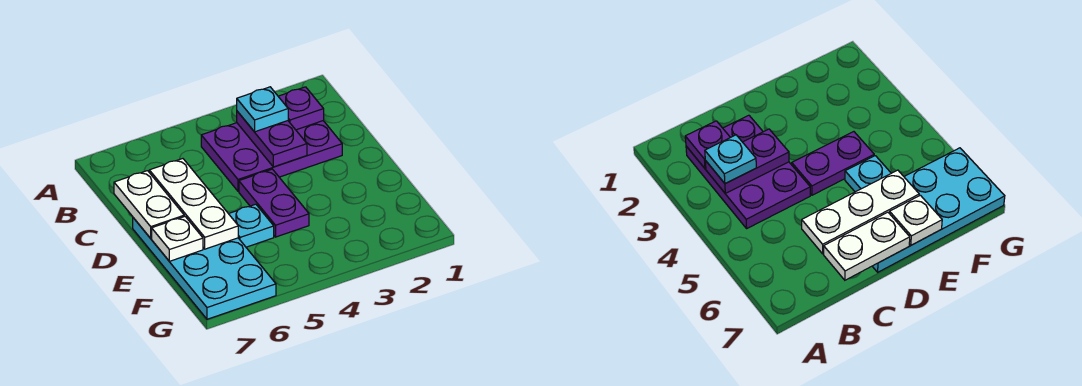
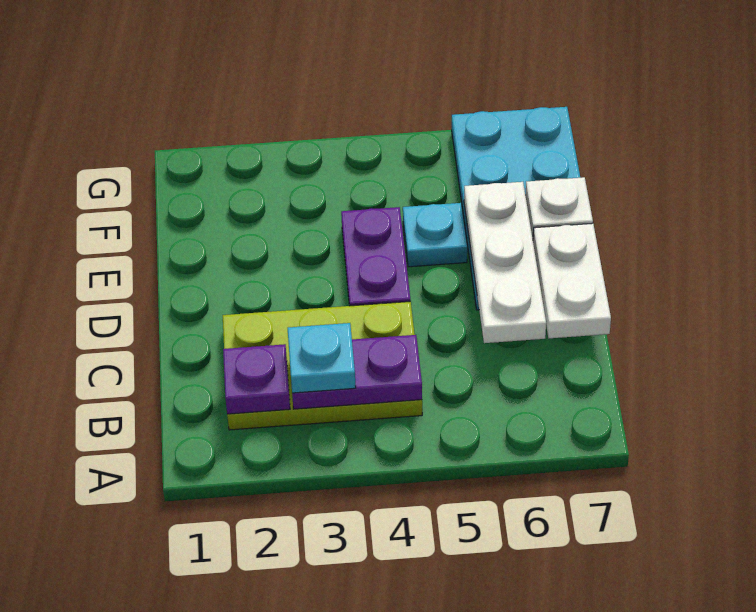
purple plate B2:C4 level 1 -> lime plate B2:C4 level 1
purple plate B3:C3 level 2 -> purple plate B3:B4 level 2

